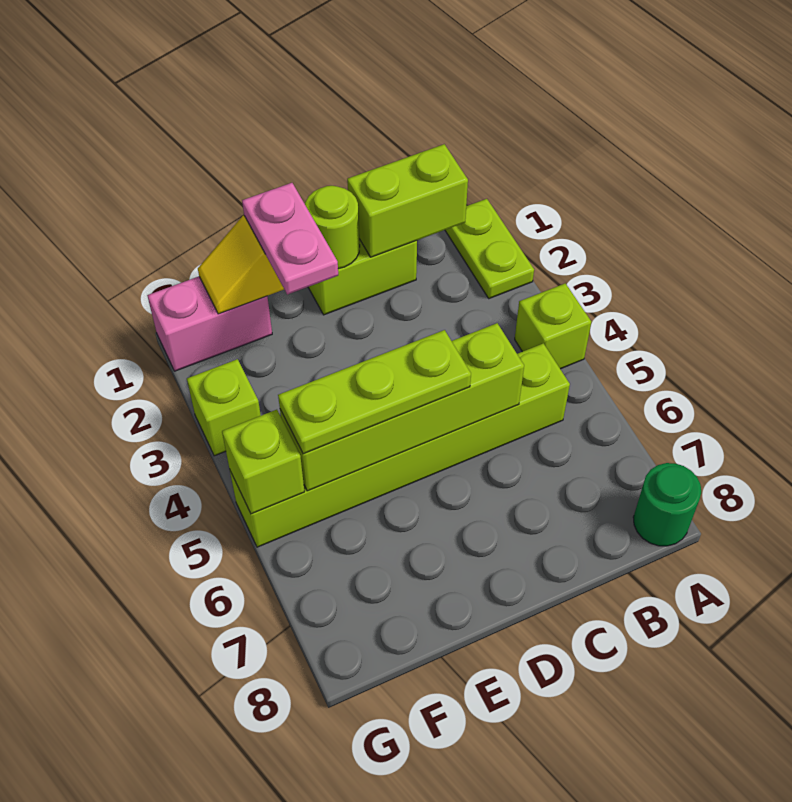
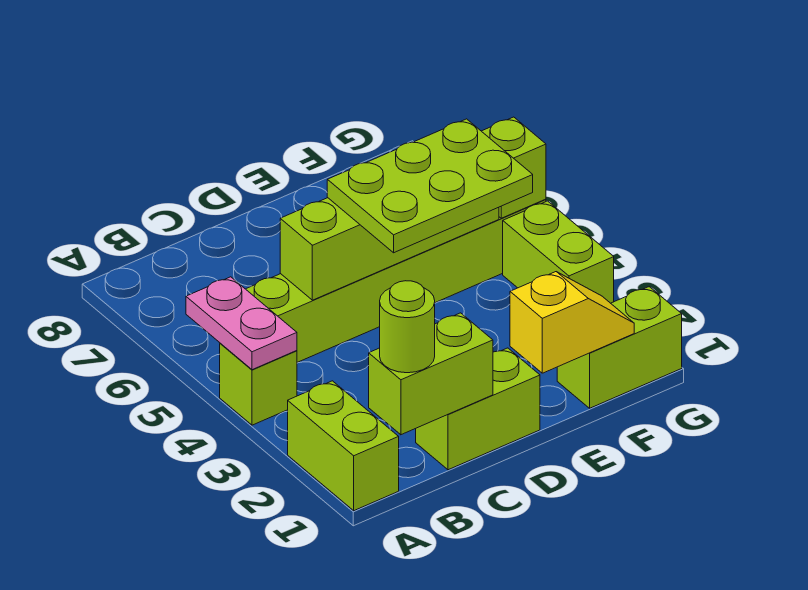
lime plate A1:A2 level 1 -> lime brick A1:A2 level 1
green round brick A8 level 1 -> none
lime round brick D1 level 2 -> lime round brick B1 level 3
lime plate D5:F5 level 3 -> lime plate D4:F5 level 3
pink plate E1:E2 level 3 -> pink plate A4:A5 level 2
pink brick F1:G1 level 1 -> lime brick F1:G1 level 1
lime brick G3 level 1 -> lime brick G3:G4 level 1

